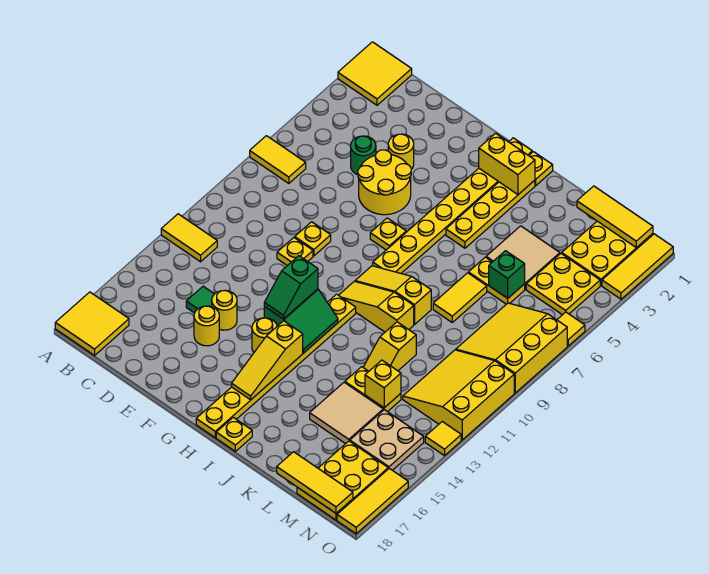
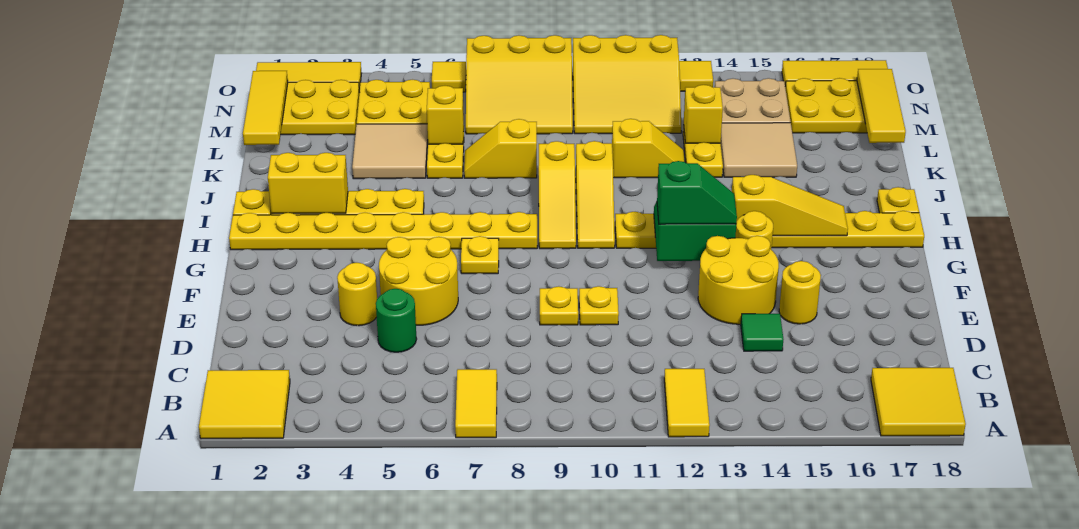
yellow round brick E14 level 1 -> yellow round brick E13:F14 level 1
yellow brick H2:I2 level 2 -> yellow brick I2:I3 level 2
yellow tile K7:K8 level 1 -> yellow slope K7:K8 level 1 top 8
green brick L6 level 2 -> yellow brick L6 level 2

